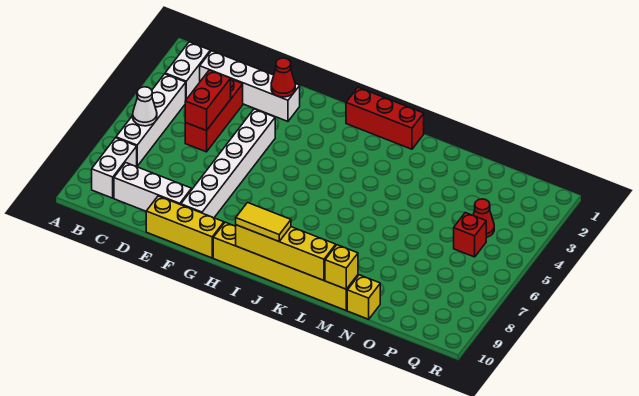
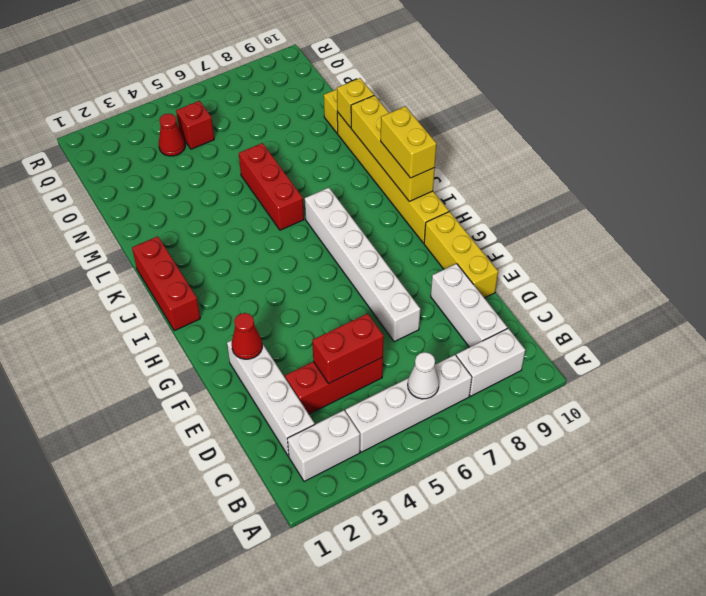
white brick F4:F9 level 1 -> white brick E7:J7 level 1
yellow tile I10:J10 level 3 -> yellow brick I10:J10 level 3
none -> red brick K6:M6 level 1

